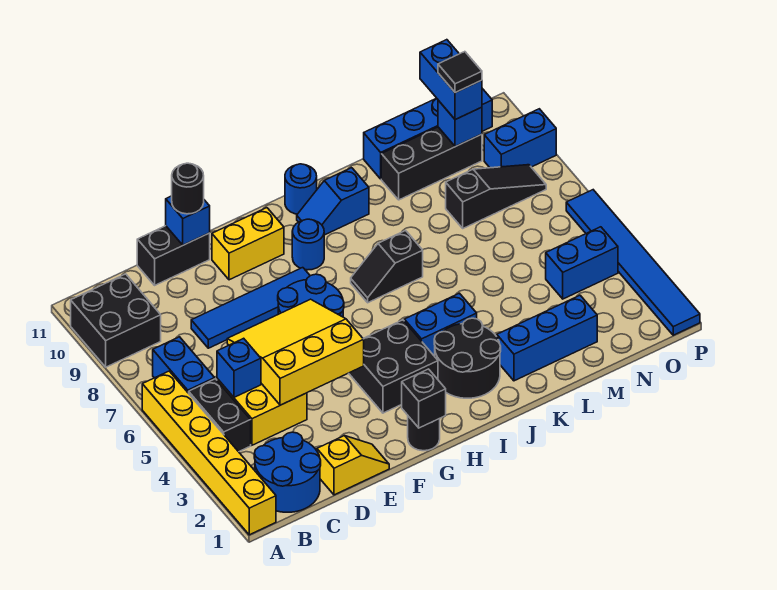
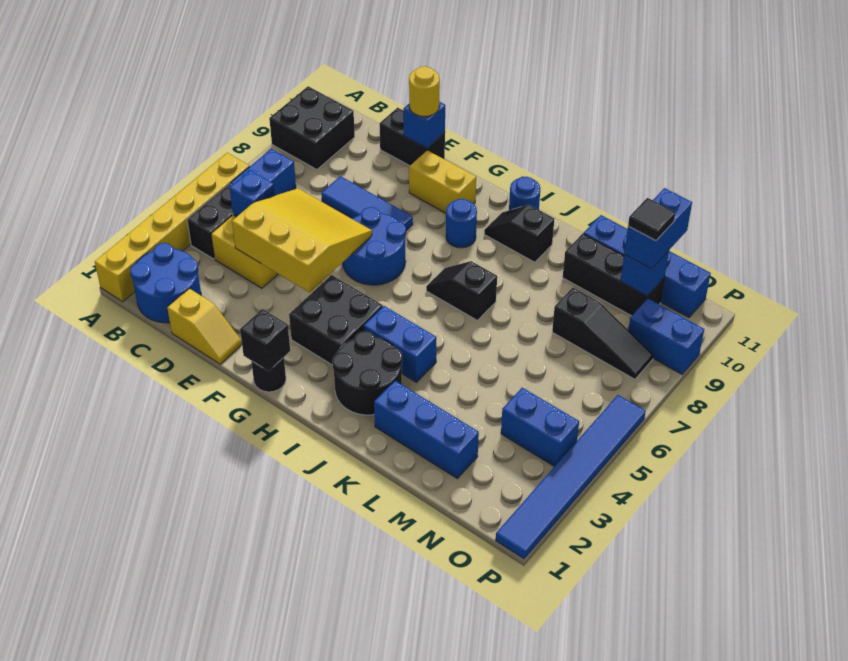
blue tile D8:G8 level 1 -> blue tile D8:F8 level 1
black round brick E11 level 3 -> yellow round brick E11 level 3
blue slope I10:J10 level 1 top J -> black slope I10:J10 level 1 top J

